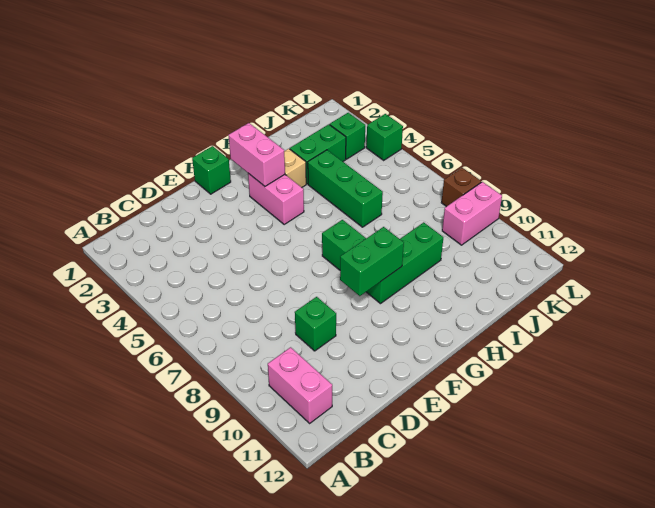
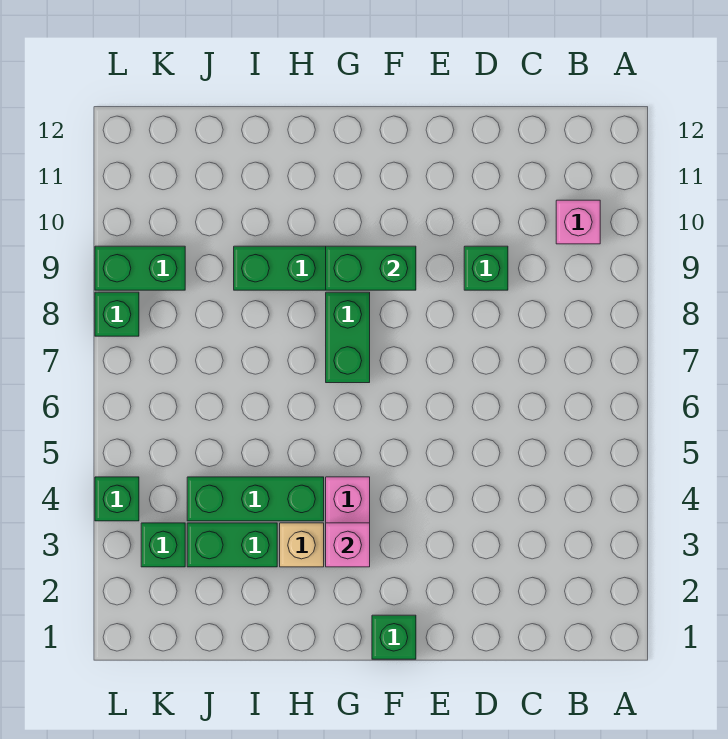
pink brick B10:B11 level 1 -> pink brick B10 level 1
pink brick G2:G3 level 2 -> pink brick G3 level 2
green brick I4:I6 level 1 -> green brick H4:J4 level 1
pink brick K9:L9 level 1 -> green brick K9:L9 level 1
brown brick L8 level 1 -> green brick L8 level 1

